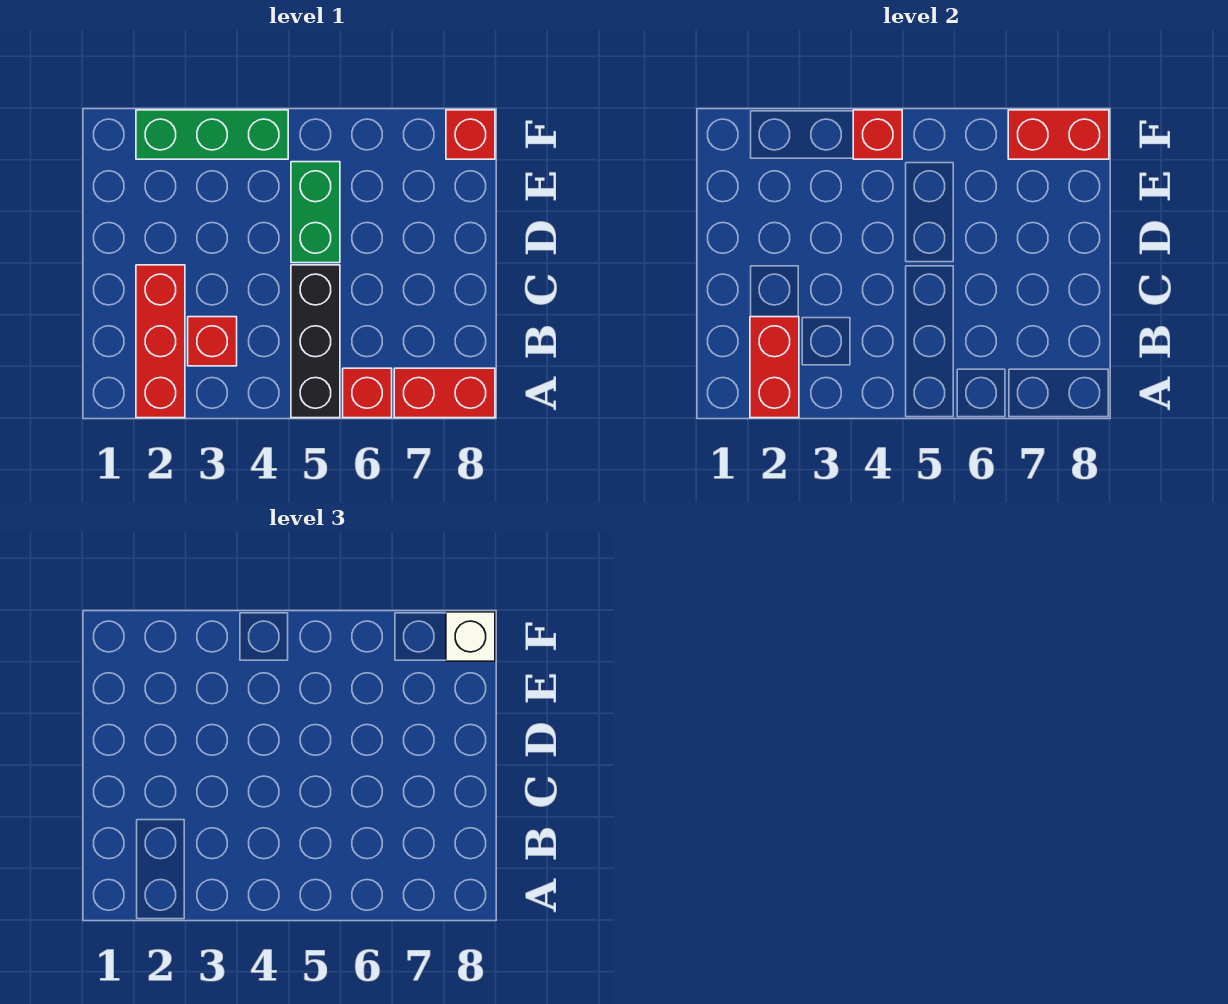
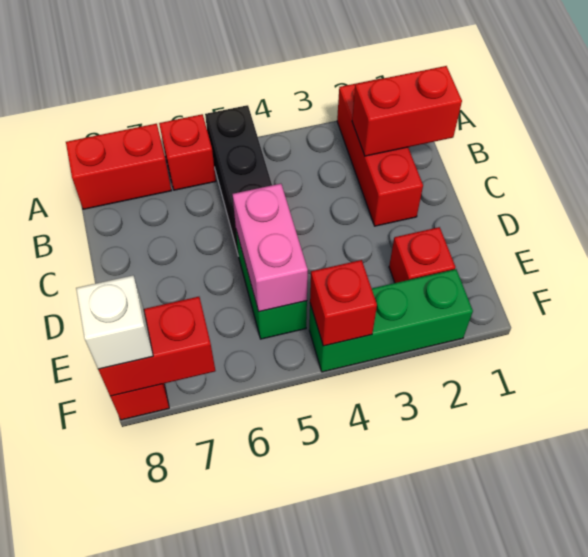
red brick A2:B2 level 2 -> red brick B1:B2 level 2
red brick B3 level 1 -> red brick E2 level 1
none -> pink brick D5:E5 level 2

